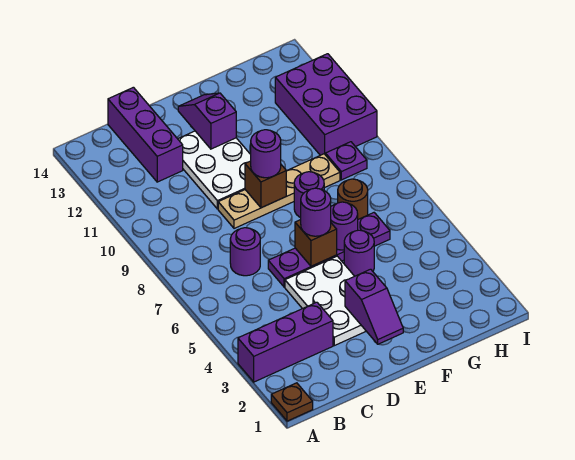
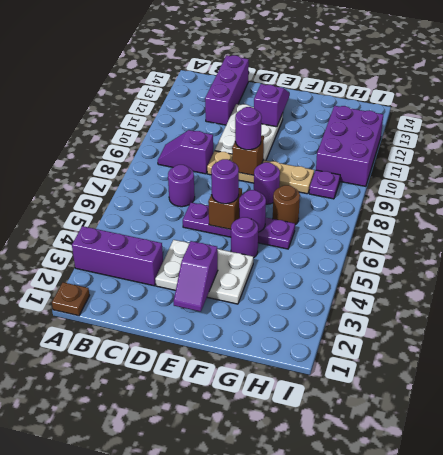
none -> purple slope B9:C9 level 1 top C
white plate D3:E5 level 1 -> white plate D3:F4 level 1

